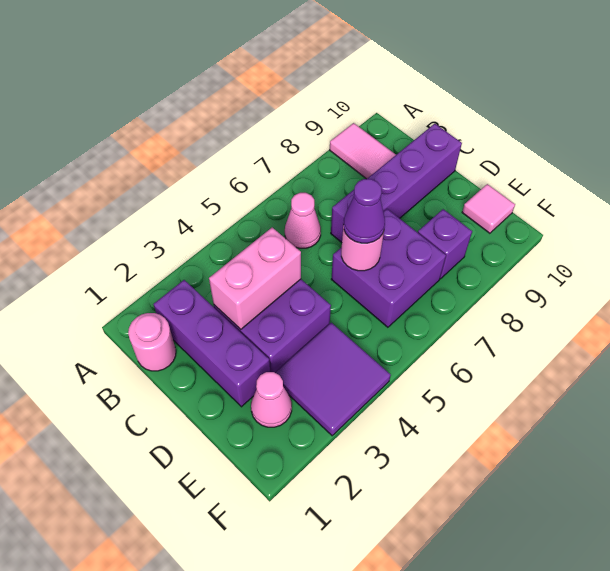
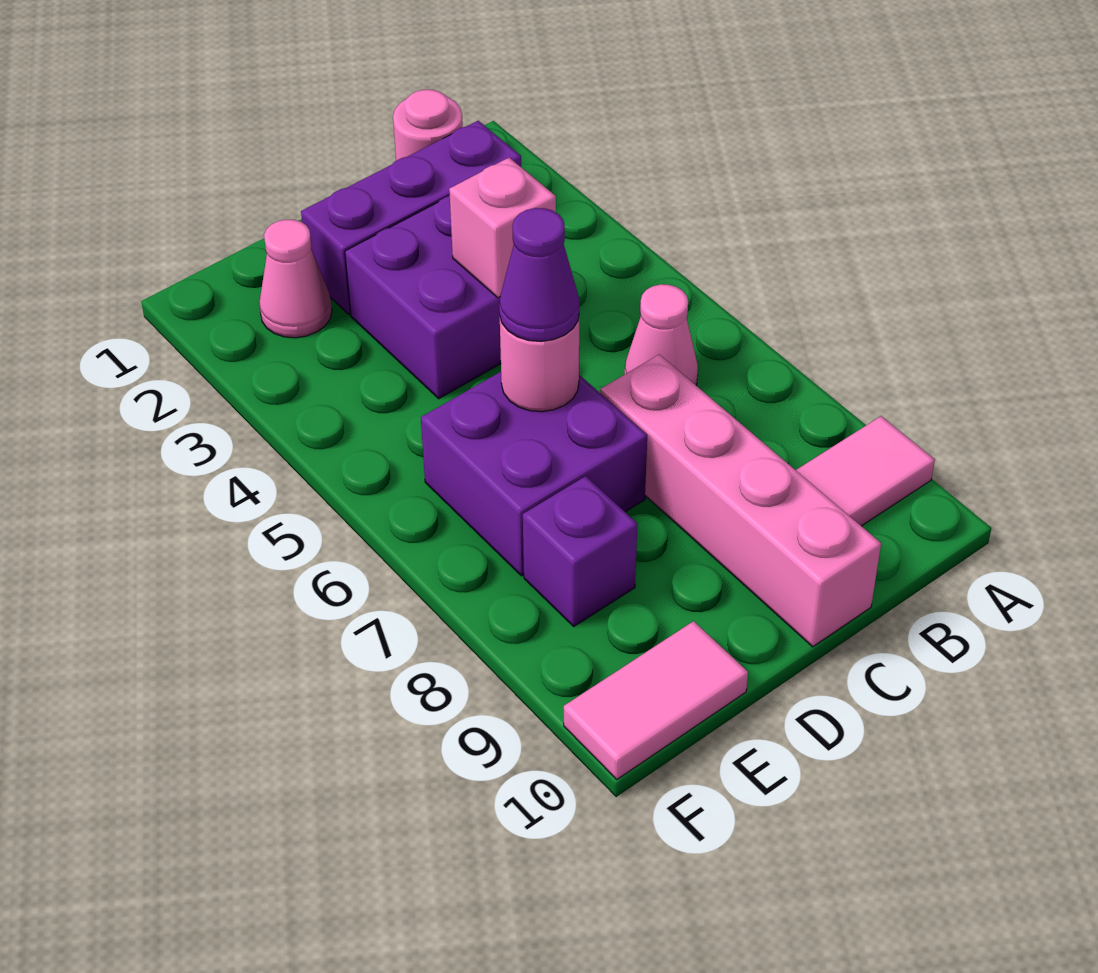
pink brick C3:C4 level 2 -> pink brick C4 level 2
purple brick C7:C10 level 1 -> pink brick C7:C10 level 1
purple tile E3:F4 level 1 -> none
pink tile E10 level 1 -> pink tile E10:F10 level 1

